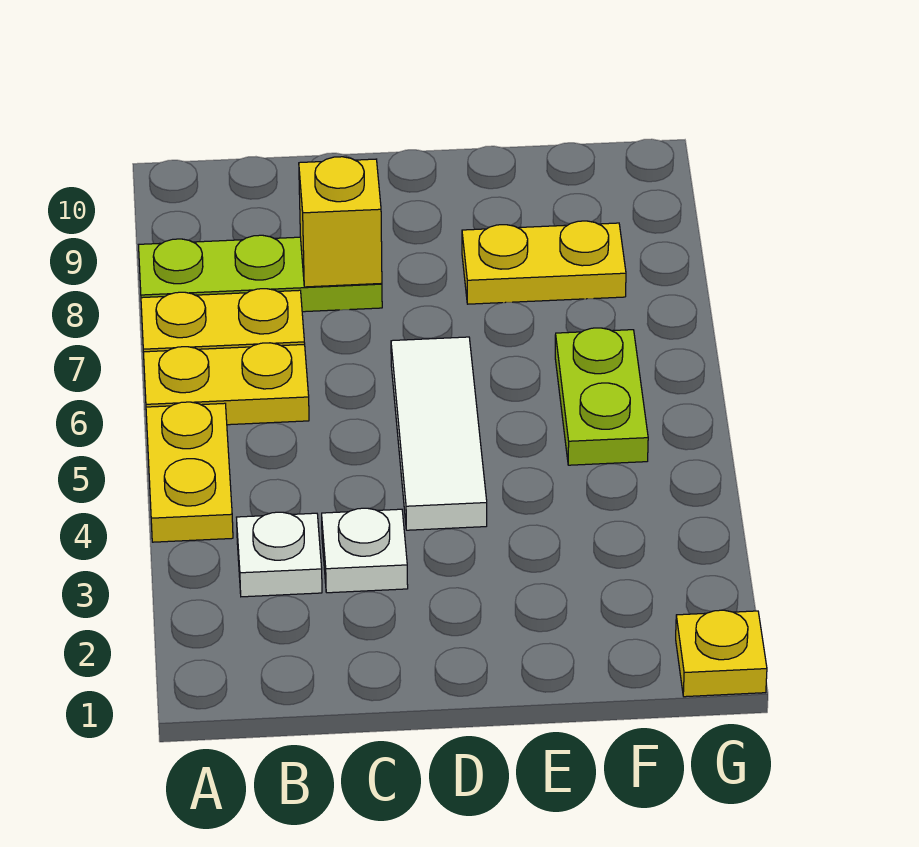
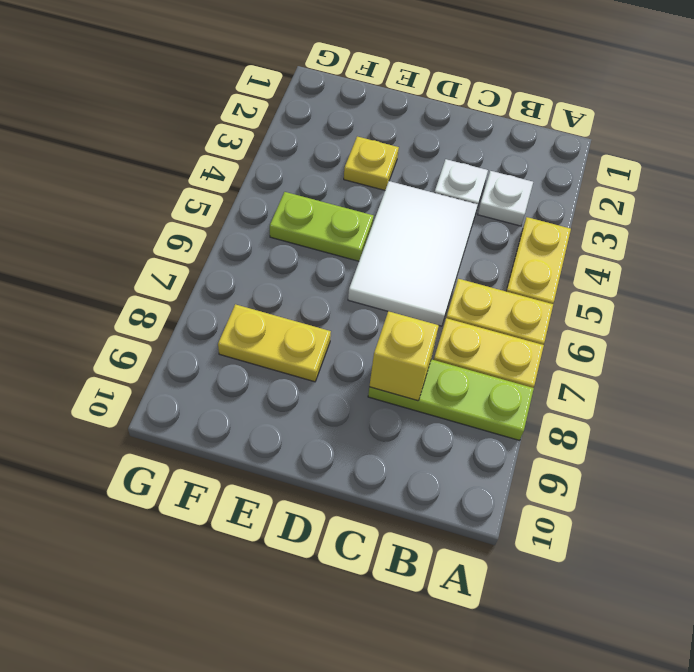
white tile D4:D6 level 1 -> white tile C4:D6 level 1
lime plate F5:F6 level 1 -> lime plate E5:F5 level 1
yellow plate G1 level 1 -> yellow plate E3 level 1

